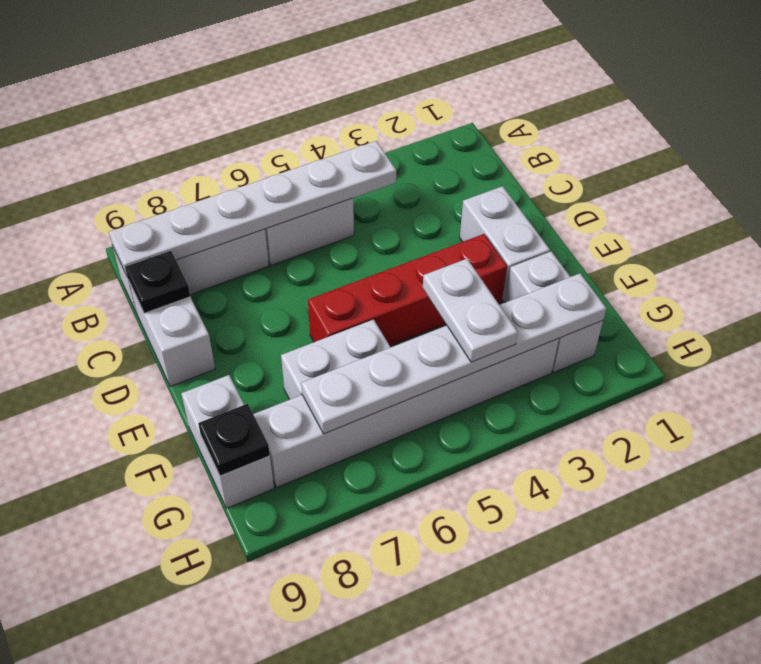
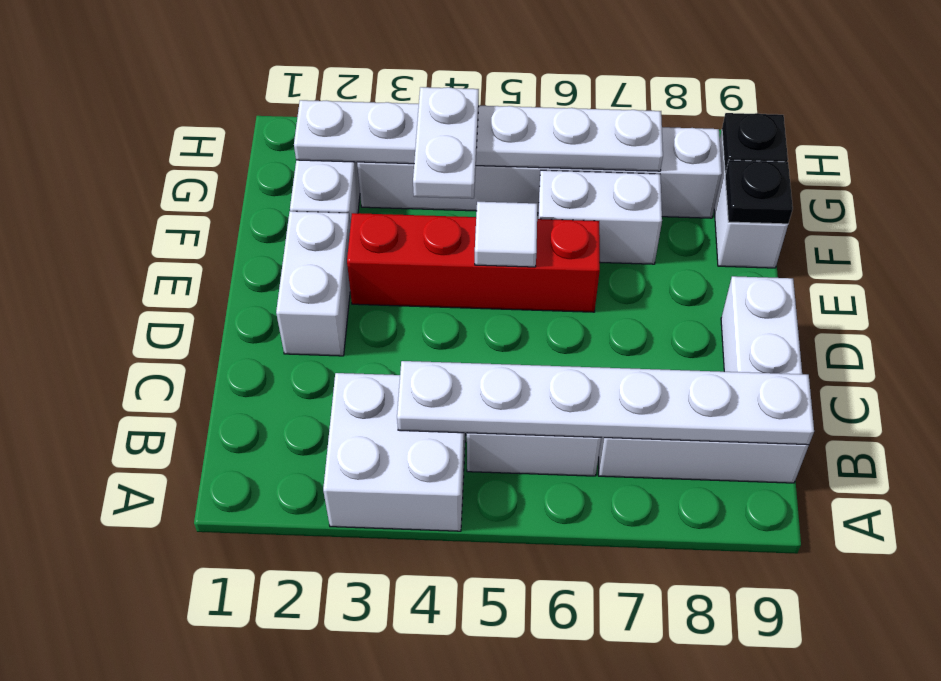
none -> white brick A3:B4 level 1
black plate C9 level 2 -> black plate F9 level 2
none -> white tile E5 level 2

